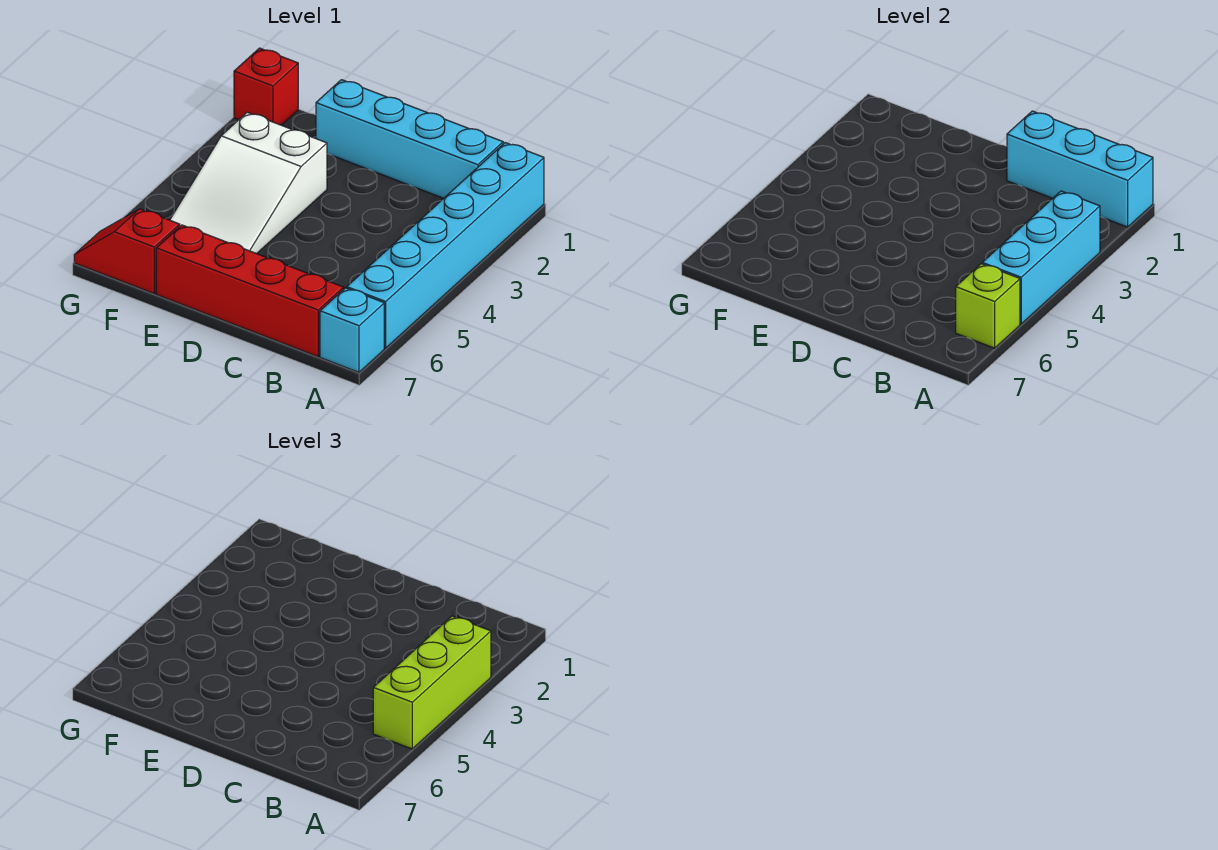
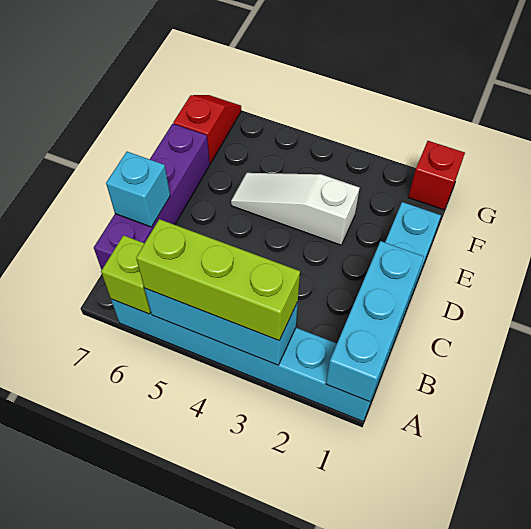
cyan brick A7 level 1 -> cyan brick C7 level 2
red brick B7:E7 level 1 -> purple brick B7:E7 level 1
white slope E3:F5 level 1 top 3 -> white slope E3:E5 level 1 top 3

